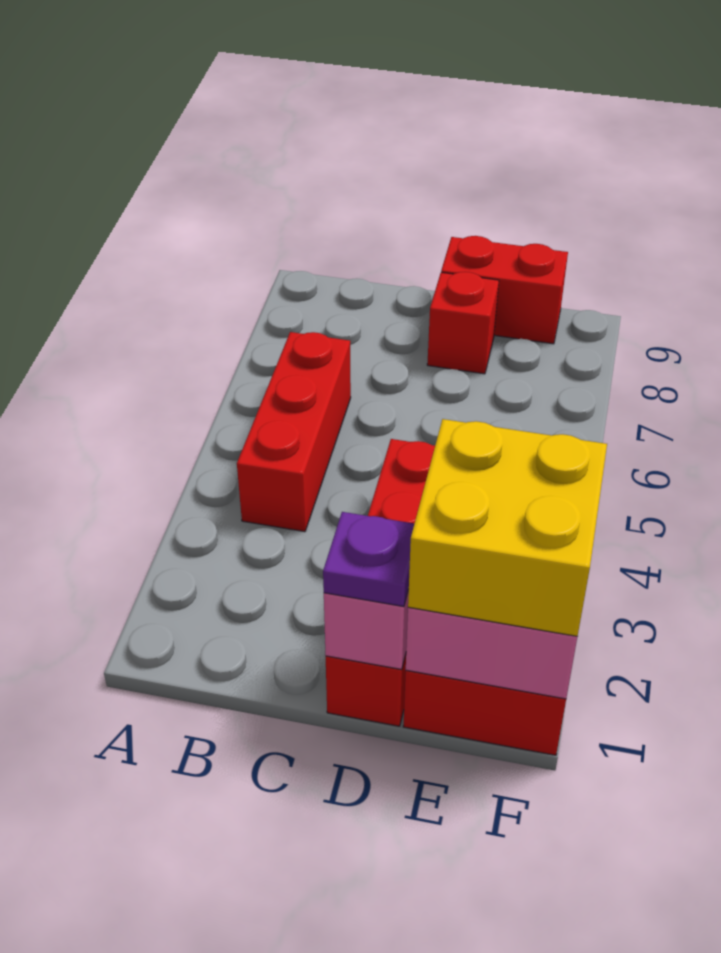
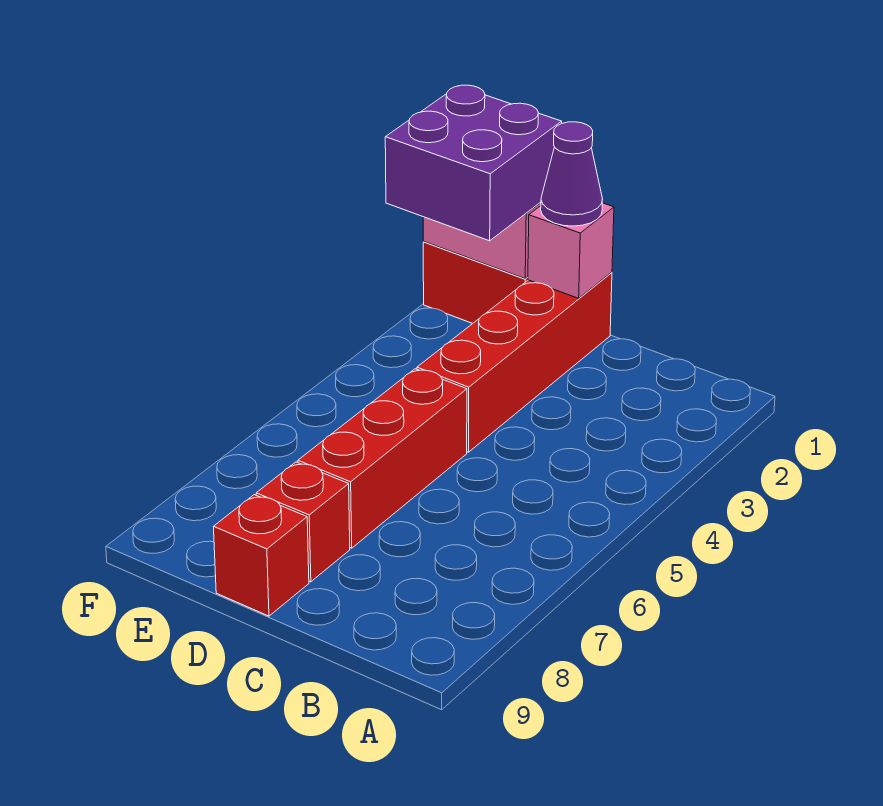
red brick B4:B6 level 1 -> red brick D5:D7 level 1
purple plate D1 level 3 -> purple cone D1 level 3
red brick D9:E9 level 1 -> red brick D9 level 1
yellow brick E1:F2 level 3 -> purple brick E1:F2 level 3

